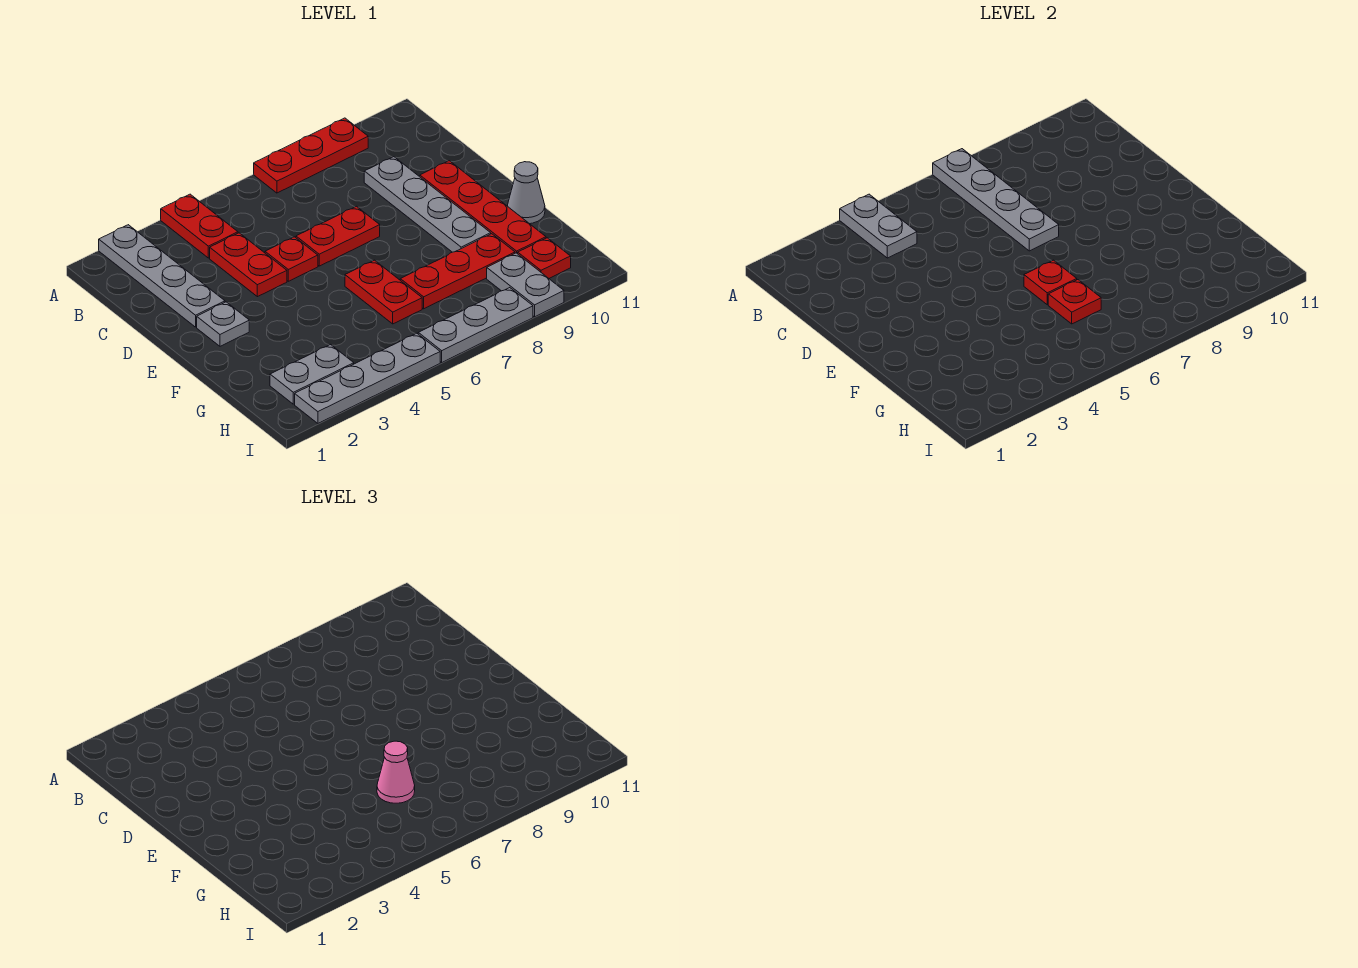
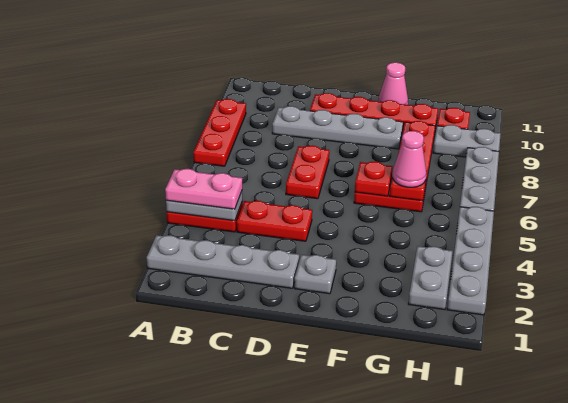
none -> pink plate A4:B4 level 3
grey plate A7:D7 level 2 -> none
red plate D5 level 1 -> none
grey cone F11 level 1 -> pink cone F11 level 1

